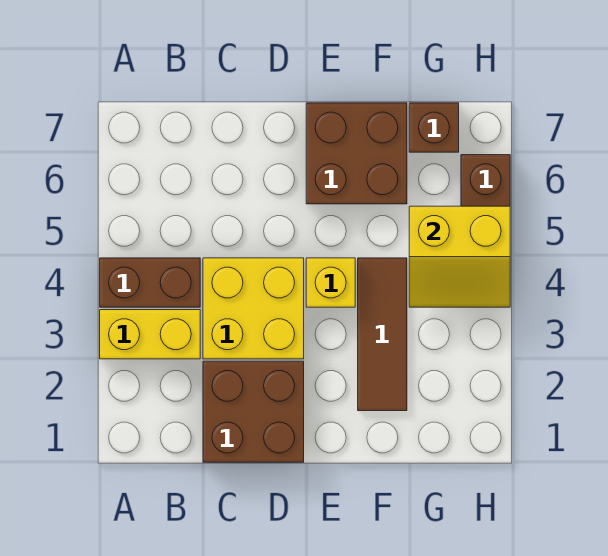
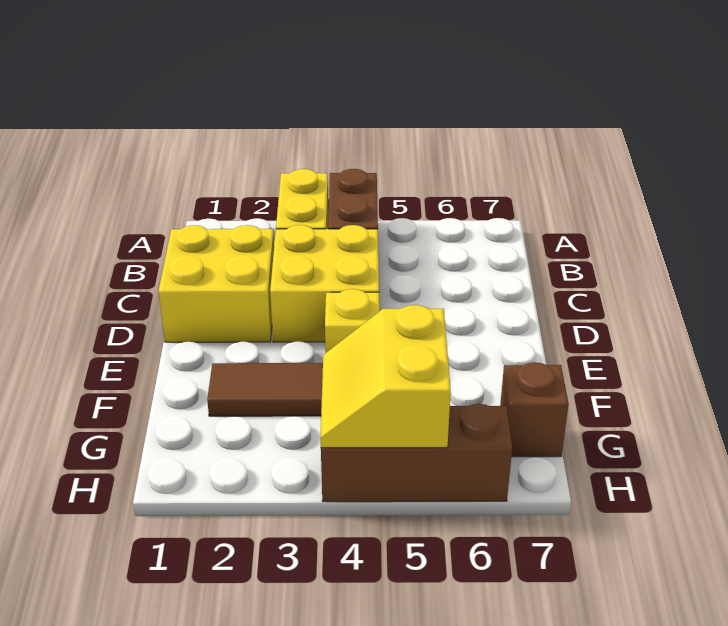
brown brick C1:D2 level 1 -> yellow brick C1:D2 level 1
brown brick E6:F7 level 1 -> none

